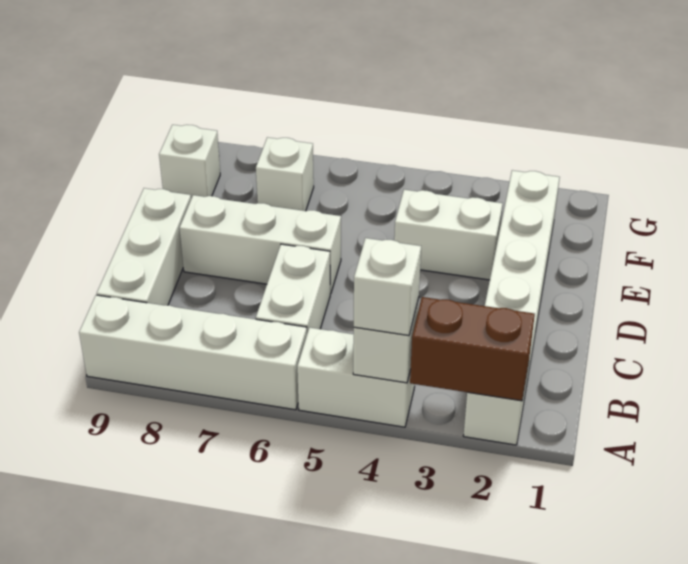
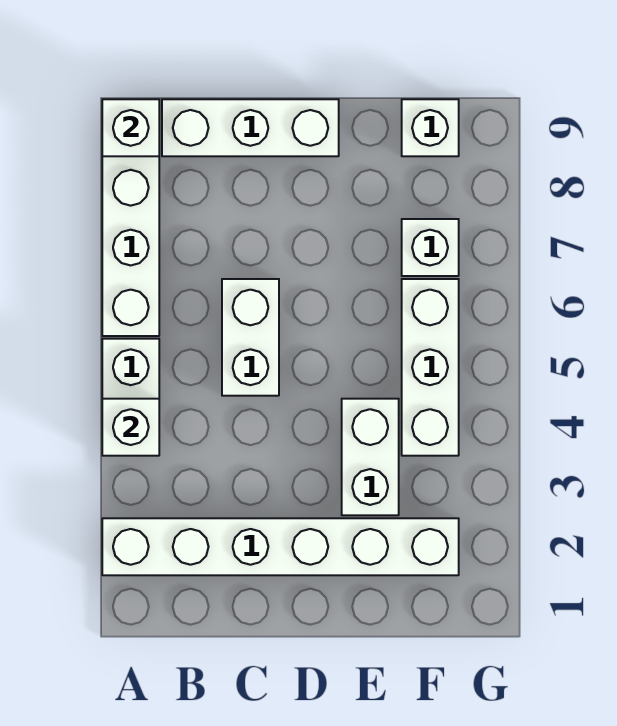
brown brick A2:A3 level 2 -> none
white brick A4 level 3 -> white brick A9 level 2
white brick B6:C6 level 1 -> white brick C5:C6 level 1
white brick D6:D8 level 1 -> white brick F4:F6 level 1

